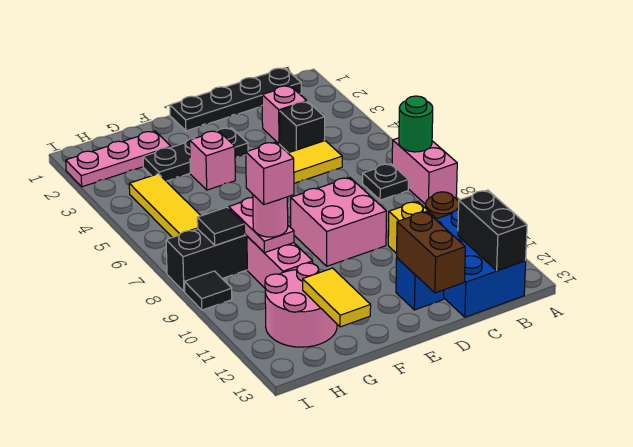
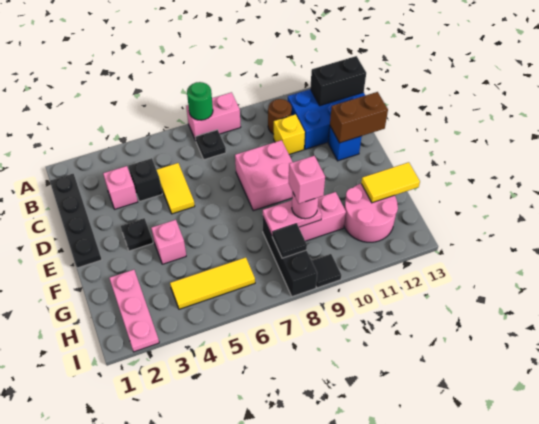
black plate E3:G3 level 1 -> black plate E3 level 1

